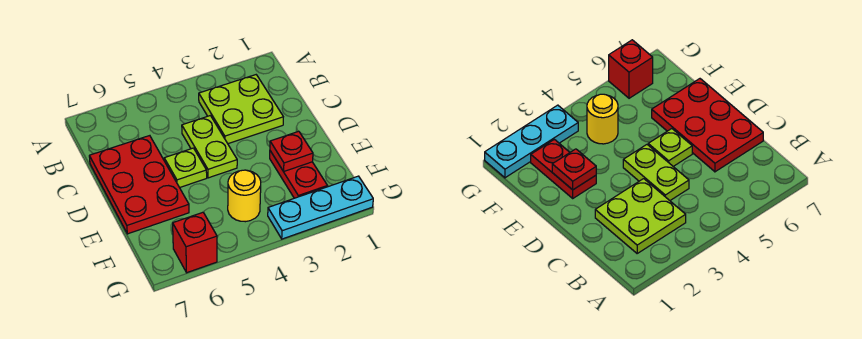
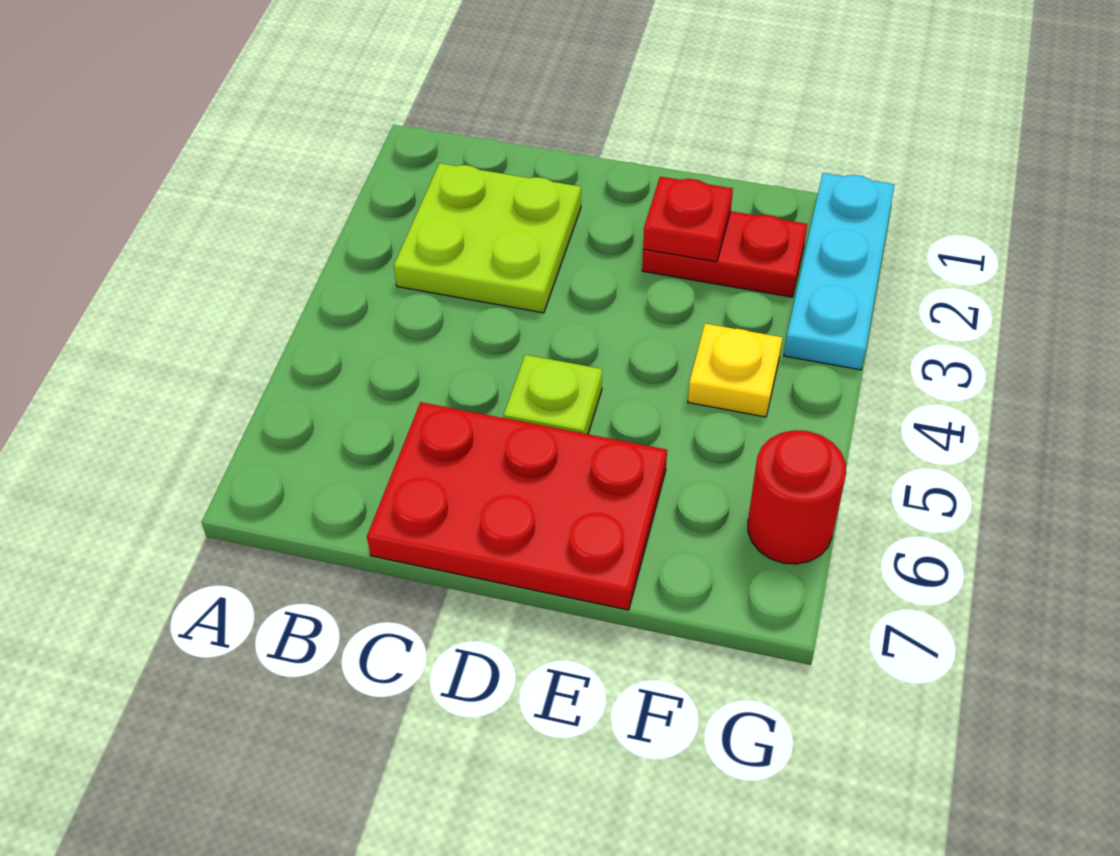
lime plate C4:D4 level 1 -> none
yellow round brick F4 level 1 -> yellow plate F4 level 1
red brick G6 level 1 -> red round brick G6 level 1

